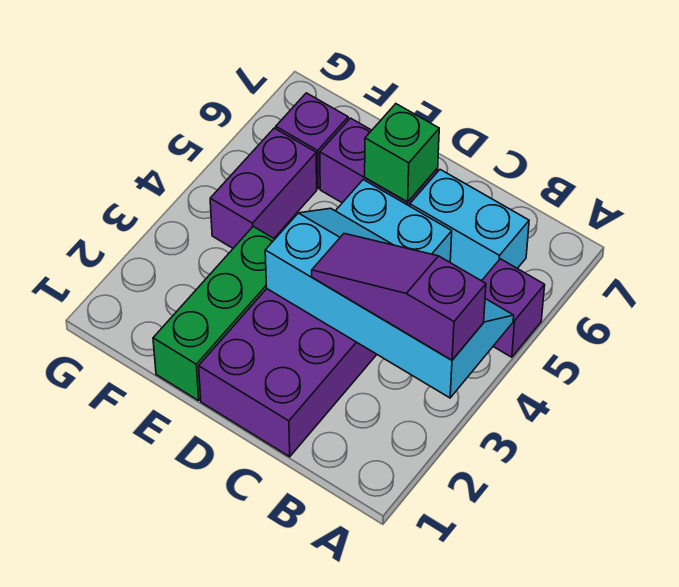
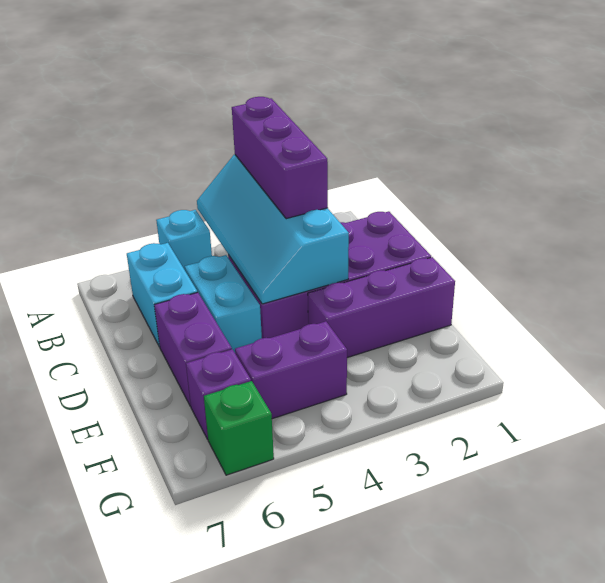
purple slope A3:C3 level 3 top A -> purple brick A3:C3 level 3
purple brick A5 level 1 -> cyan brick A5 level 1
green brick D6 level 2 -> green brick G6 level 1
green brick E1:E3 level 1 -> purple brick E1:E3 level 1

